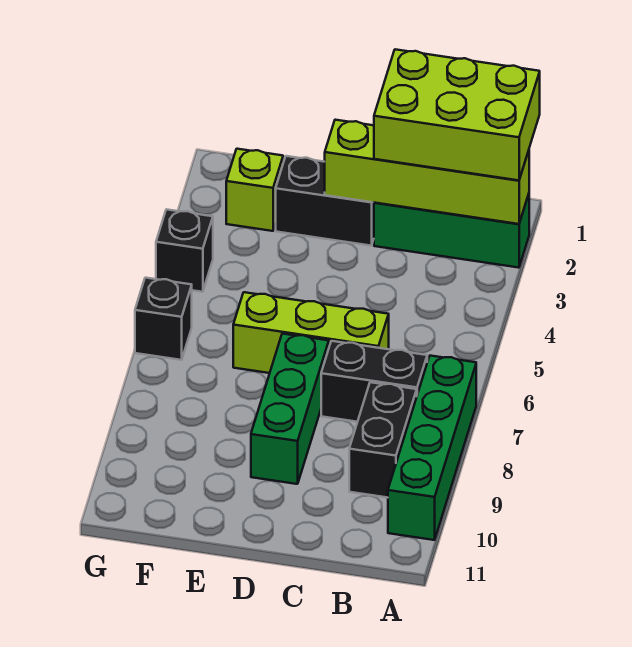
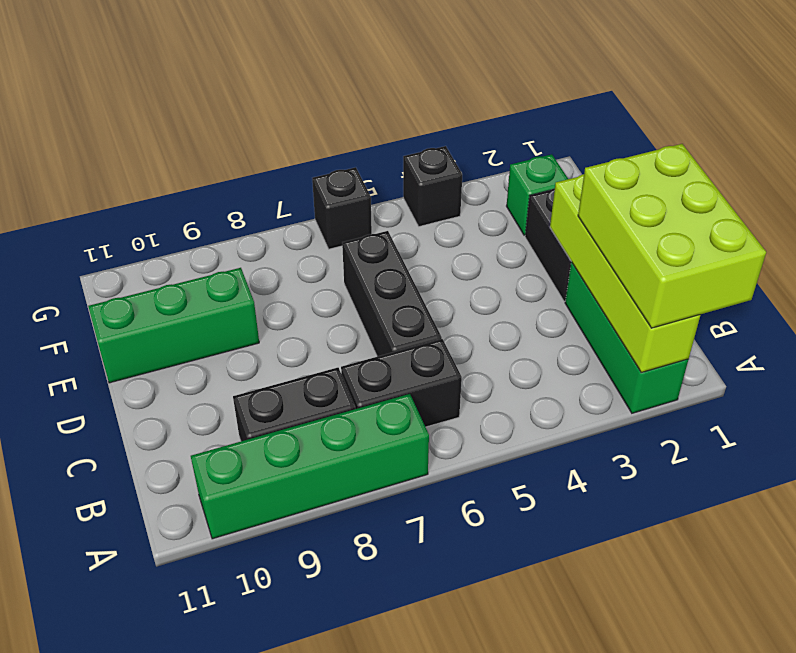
black brick B7:C7 level 1 -> black brick B6:B7 level 1
lime brick C6:E6 level 1 -> black brick C6:E6 level 1
green brick D7:D9 level 1 -> green brick E9:E11 level 1
lime brick F2 level 1 -> green brick F2 level 1

